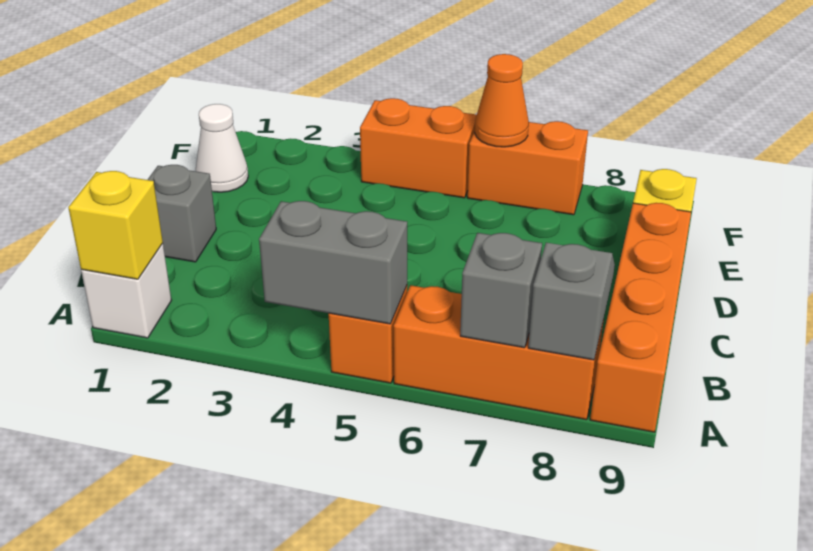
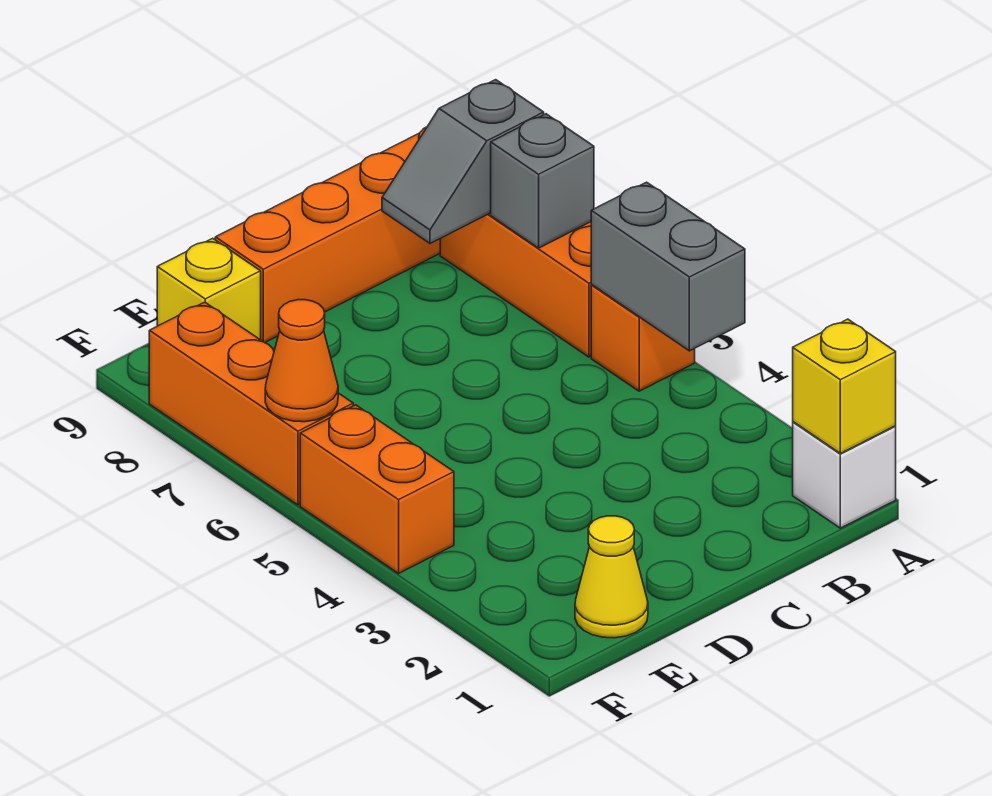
grey brick C1 level 1 -> none
white cone E1 level 1 -> yellow cone E1 level 1
orange brick F6:F7 level 1 -> orange brick F6:F8 level 1

